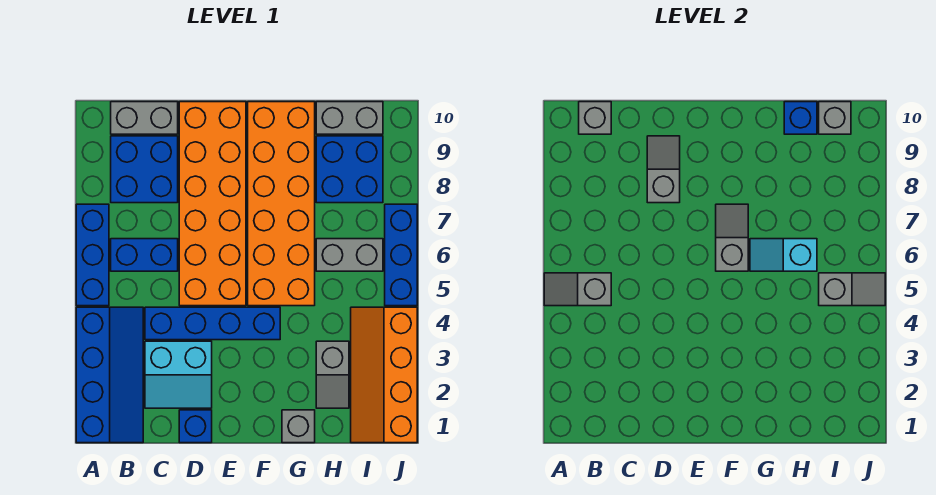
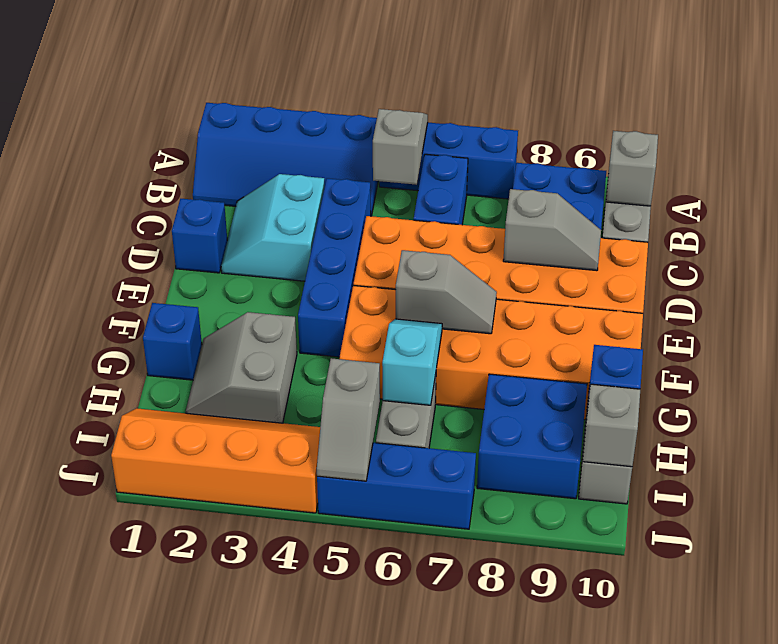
grey brick G1 level 1 -> blue brick G1 level 1
grey slope H2:H3 level 1 top 3 -> grey slope G2:H3 level 1 top 3

